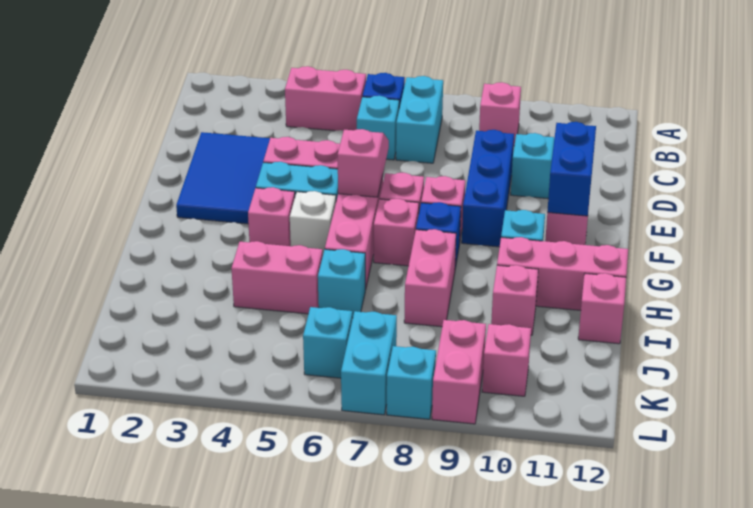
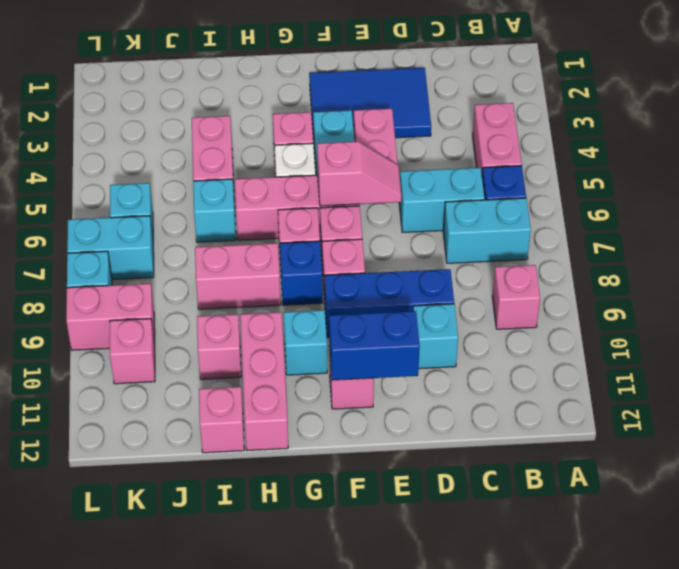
cyan brick C6 level 1 -> cyan brick C6:D6 level 1

